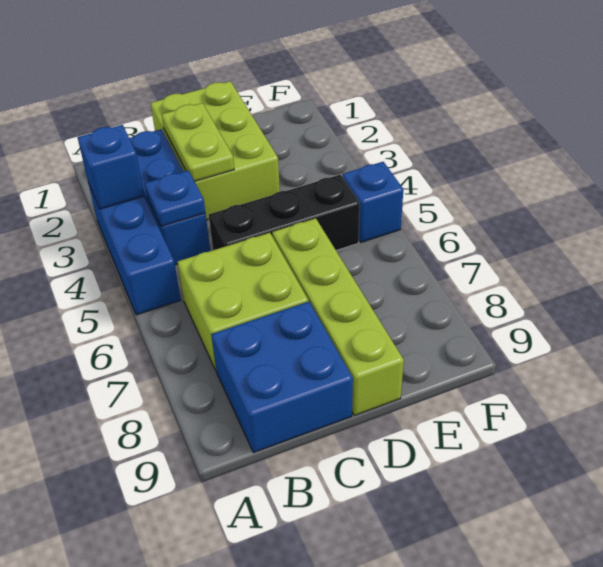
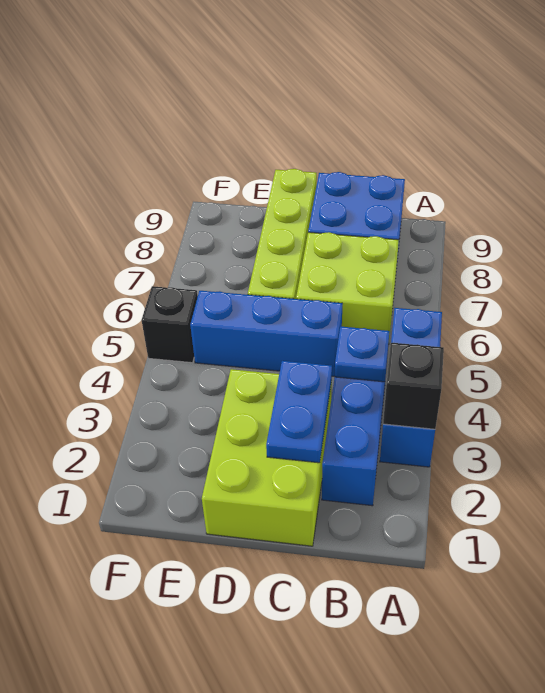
blue brick A3 level 2 -> black brick A3 level 2
lime plate C2:C3 level 2 -> blue plate C2:C3 level 2
black brick C5:E5 level 1 -> blue brick C5:E5 level 1
blue brick F5 level 1 -> black brick F5 level 1

